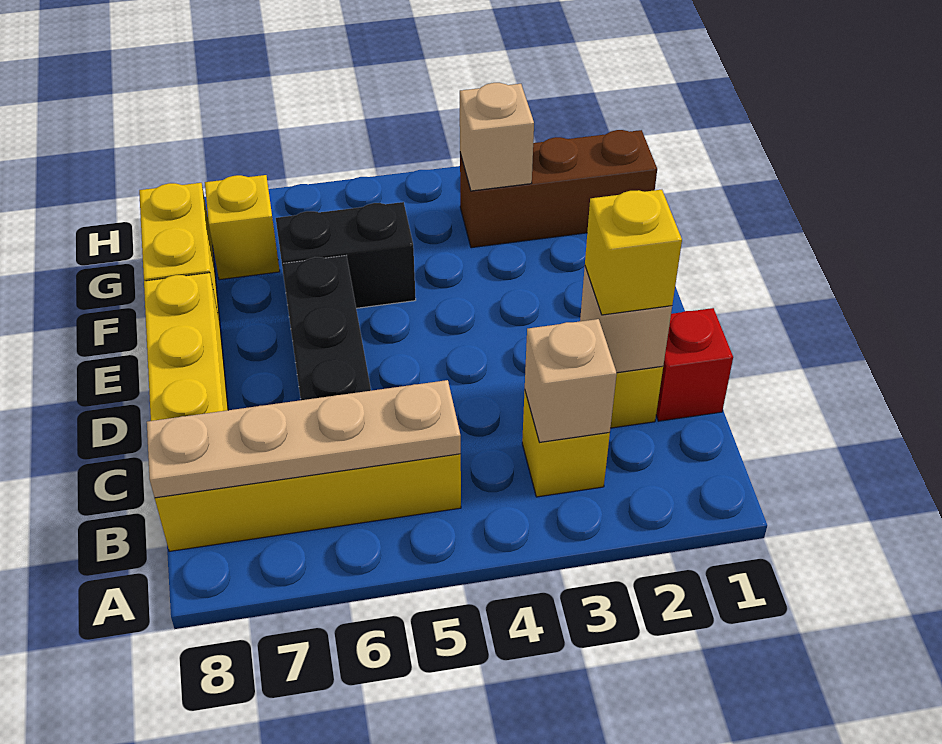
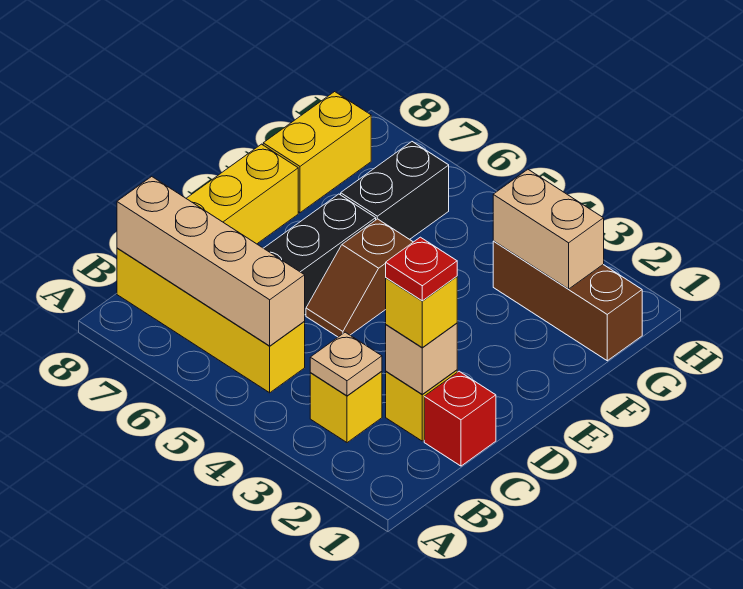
tan brick B3 level 2 -> tan plate B3 level 2
tan plate B5:B8 level 2 -> tan brick B5:B8 level 2
none -> red plate C2 level 4
none -> brown slope D5:E5 level 1 top E
black brick F5:F6 level 1 -> black brick F6:G6 level 1
tan brick G3 level 2 -> tan brick G2:G3 level 2
yellow brick G7 level 1 -> none

